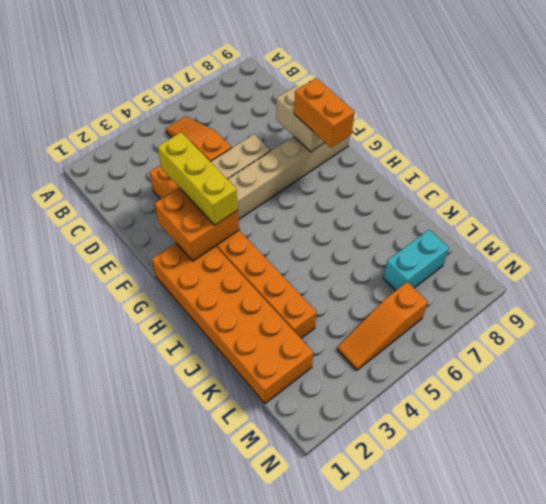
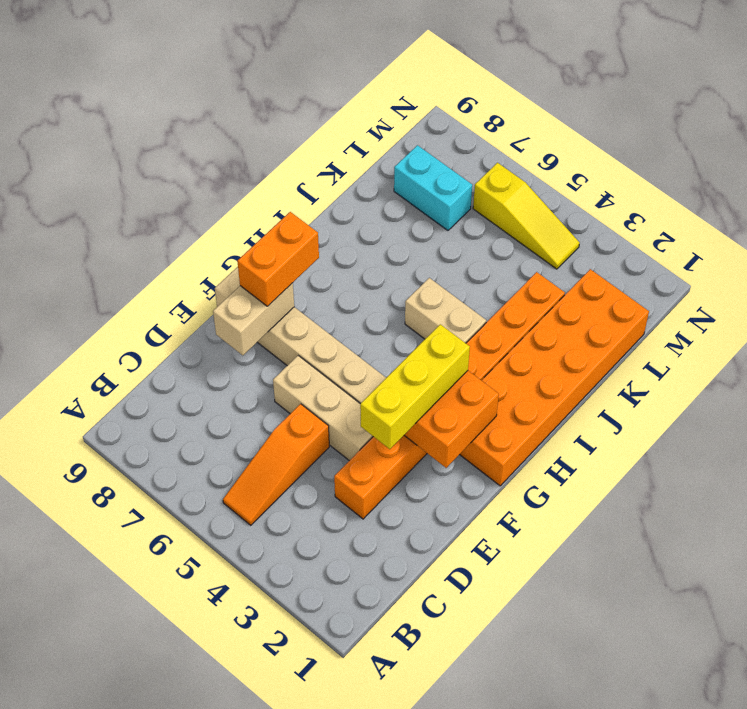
none -> tan brick I4:I5 level 1
orange slope M4:M6 level 1 top 6 -> yellow slope M4:M6 level 1 top 6

